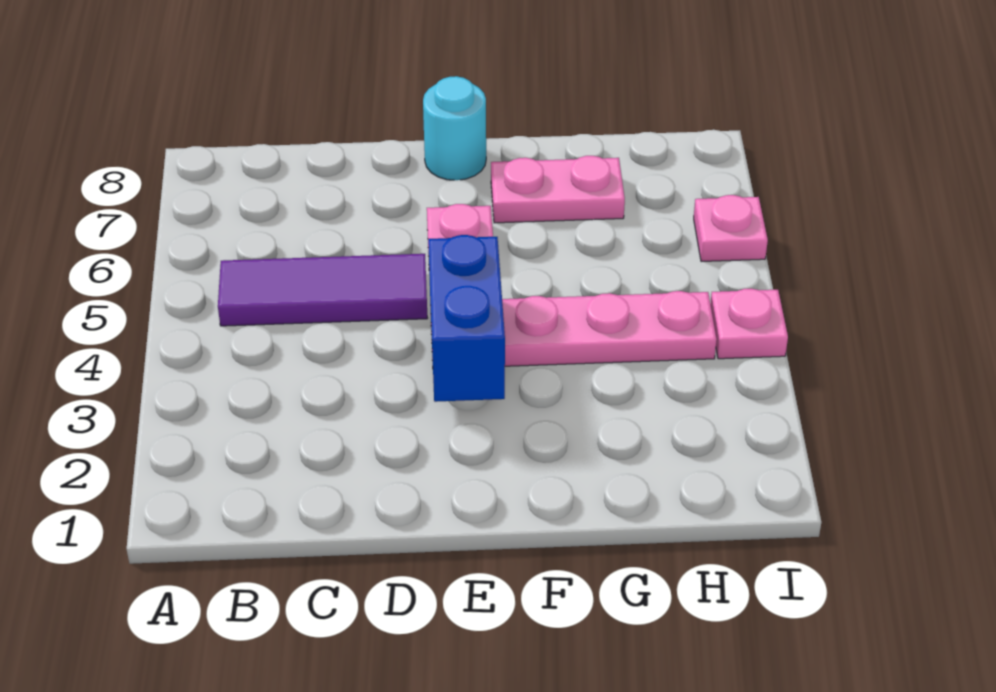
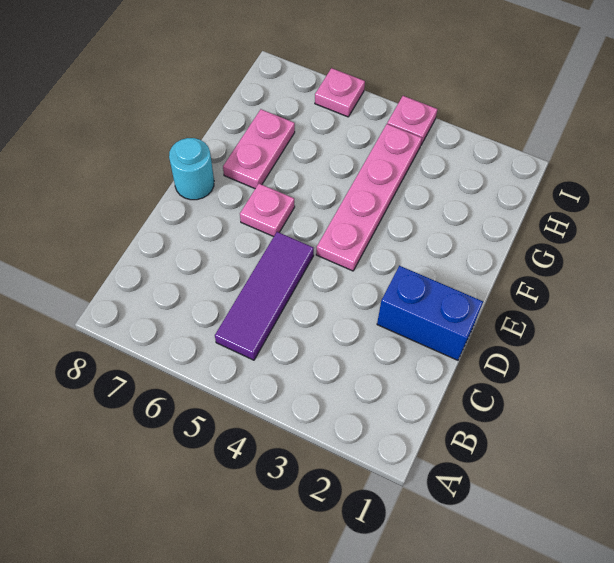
blue brick E3:E4 level 2 -> blue brick D1:D2 level 1

